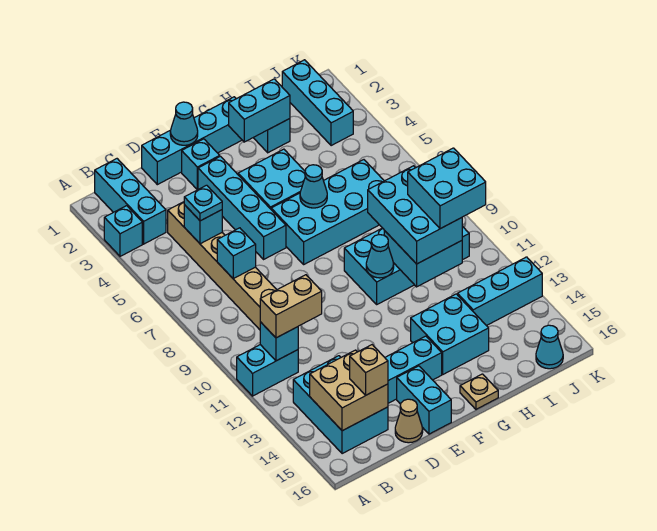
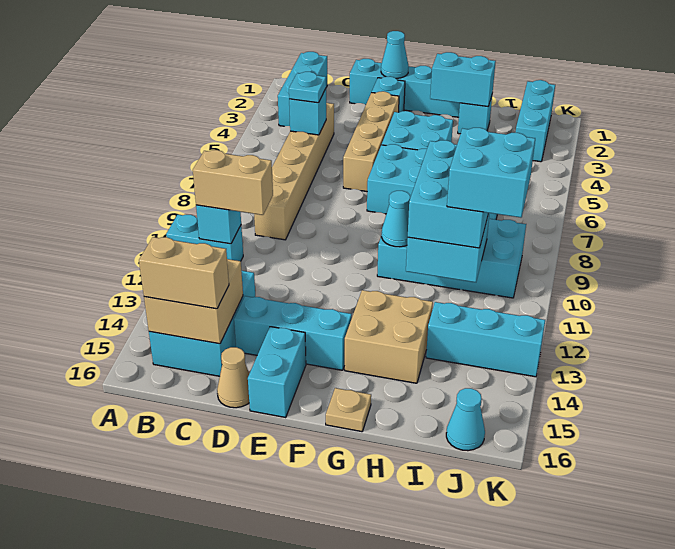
cyan brick A3 level 1 -> none
cyan brick C7 level 2 -> none
tan brick C15 level 3 -> tan brick B15:C15 level 3
cyan brick E3:E6 level 1 -> tan brick E3:E6 level 1
cyan cone G6 level 2 -> none
cyan brick G13:H14 level 1 -> tan brick G13:H14 level 1

